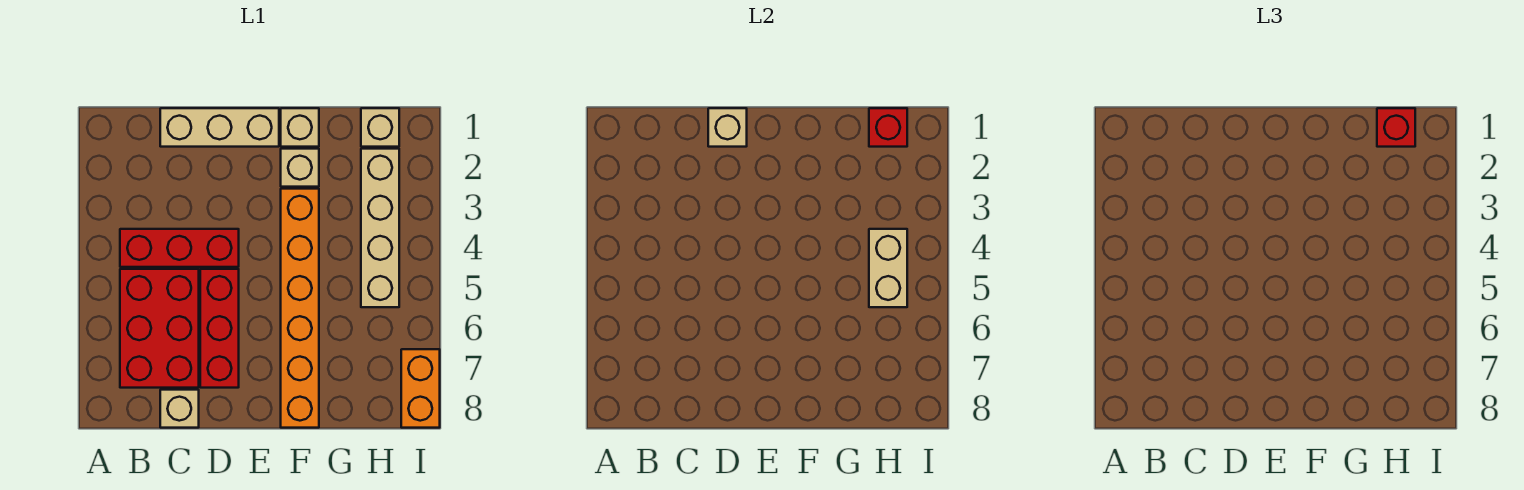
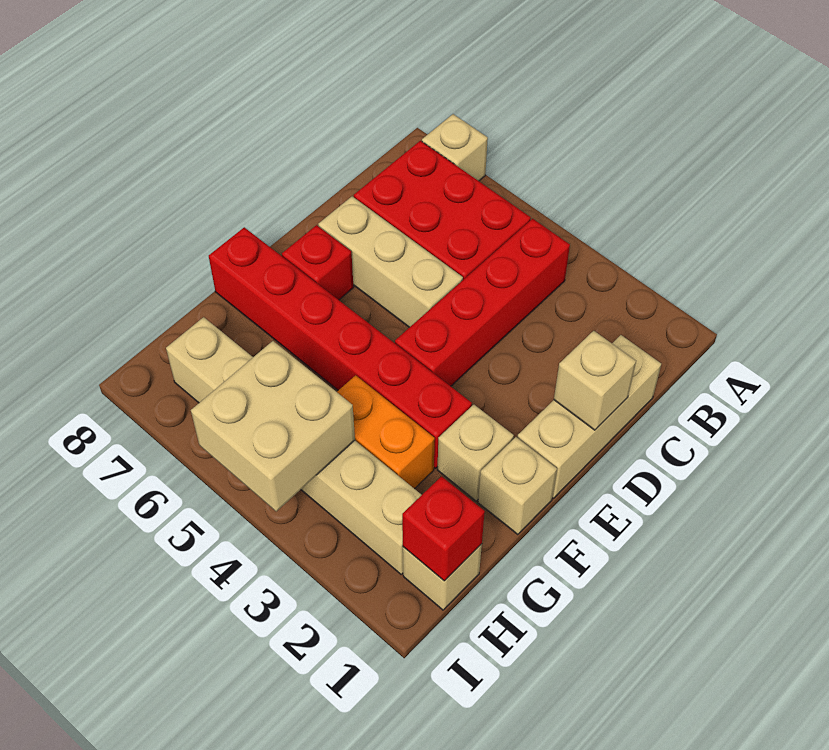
red brick B4:D4 level 1 -> red brick B4:E4 level 1
tan brick C8 level 1 -> tan brick A7 level 1
red brick D5:D7 level 1 -> tan brick D5:D7 level 1
orange brick F3:F8 level 1 -> red brick F3:F8 level 1
red brick H1 level 3 -> red brick E7 level 1
tan brick H2:H5 level 1 -> tan brick H2:H7 level 1
tan brick H4:H5 level 2 -> tan brick H4:I5 level 2
orange brick I7:I8 level 1 -> orange brick G3:G4 level 1

